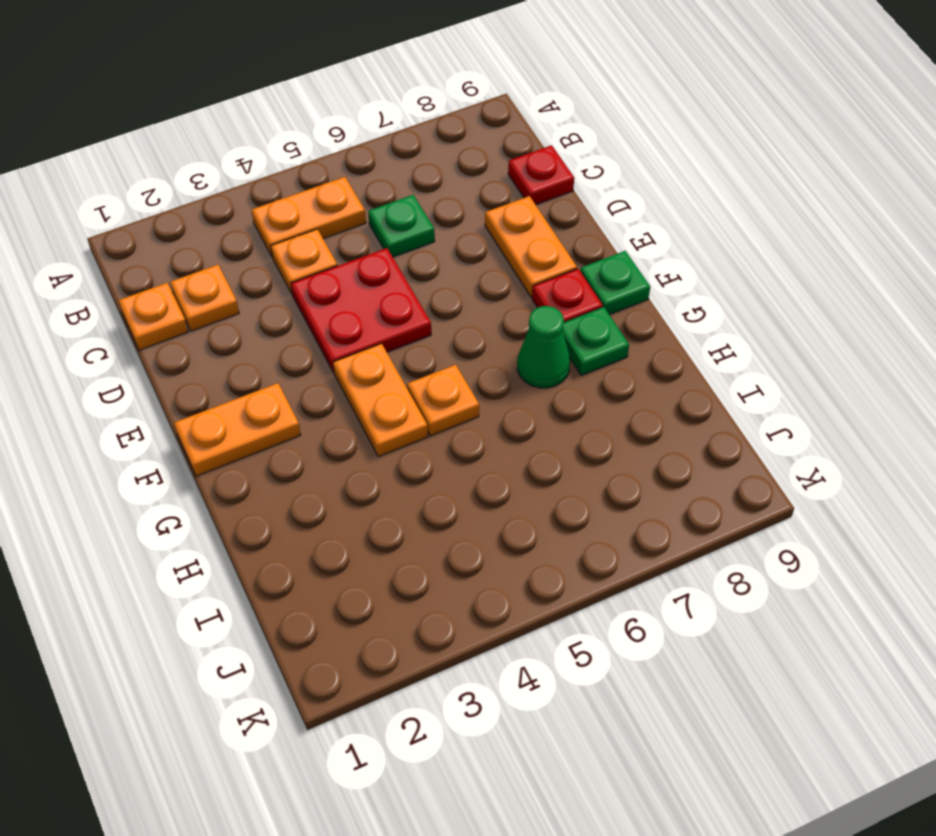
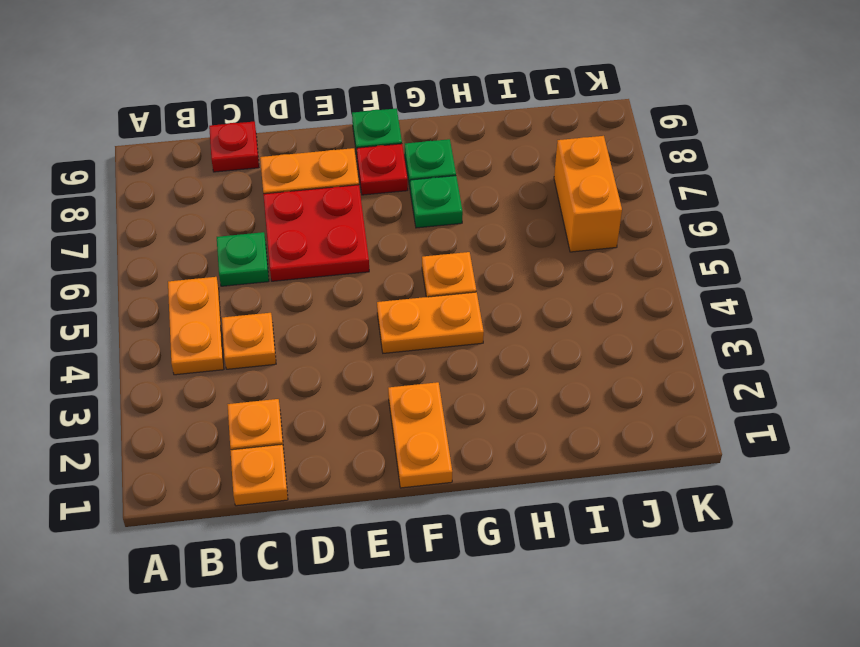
red plate D4:E5 level 1 -> red plate D6:E7 level 1
green cone G7 level 1 -> green plate G7 level 1
none -> orange brick J6:J7 level 1

